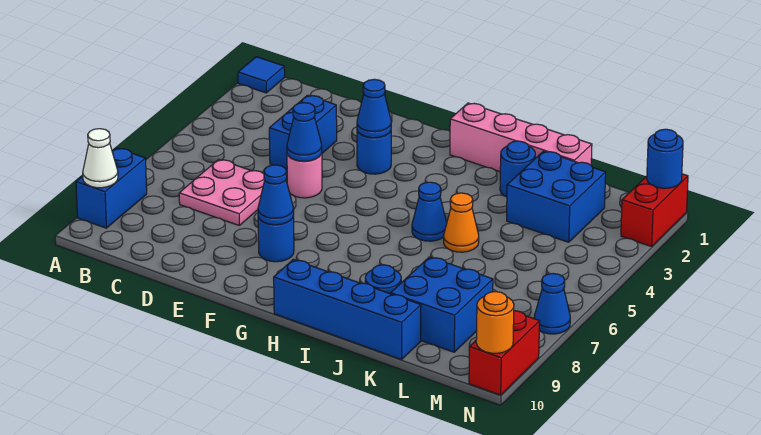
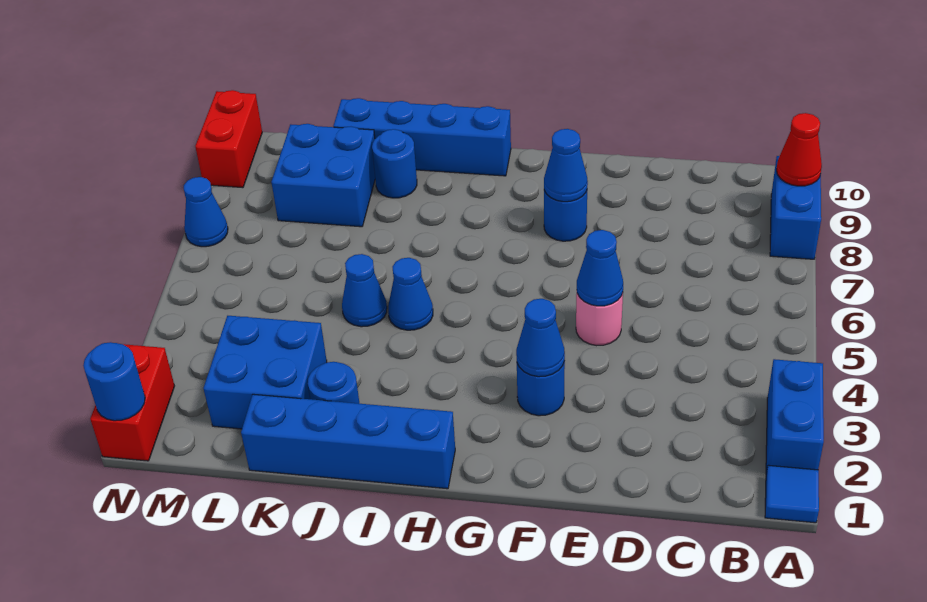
white cone A9 level 2 -> red cone A9 level 2
pink plate C6:D7 level 1 -> none
blue brick D3:D4 level 1 -> blue brick A2:A3 level 1
pink brick H1:K1 level 1 -> blue brick H1:K1 level 1
orange cone J5 level 1 -> blue cone J5 level 1
orange round brick N10 level 2 -> none

